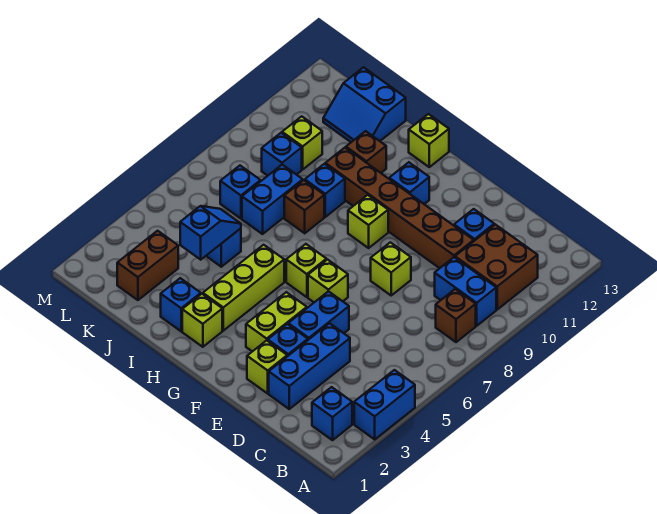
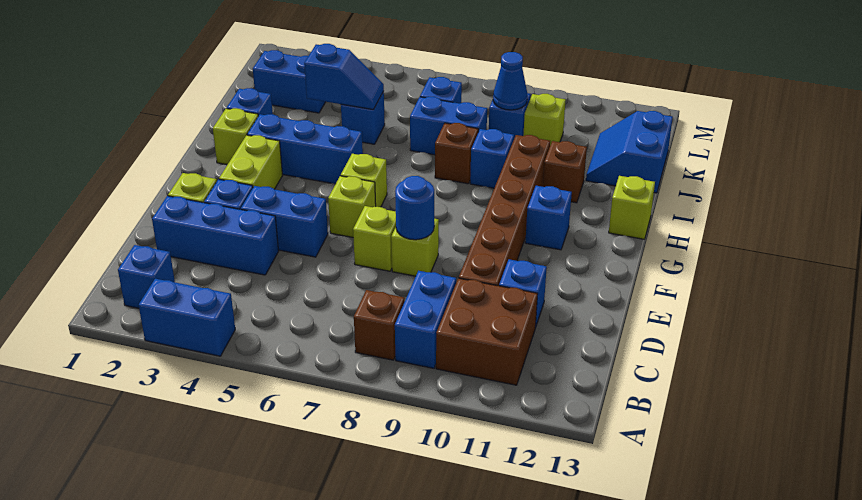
none -> blue round brick E8 level 2
lime brick F3:F4 level 1 -> lime brick F3:G3 level 1
lime brick G9 level 1 -> lime brick E7 level 1
lime brick H3:H5 level 1 -> blue brick H3:H5 level 1
brown brick K2:K3 level 1 -> blue brick K2:K3 level 1
none -> blue cone K9 level 2

